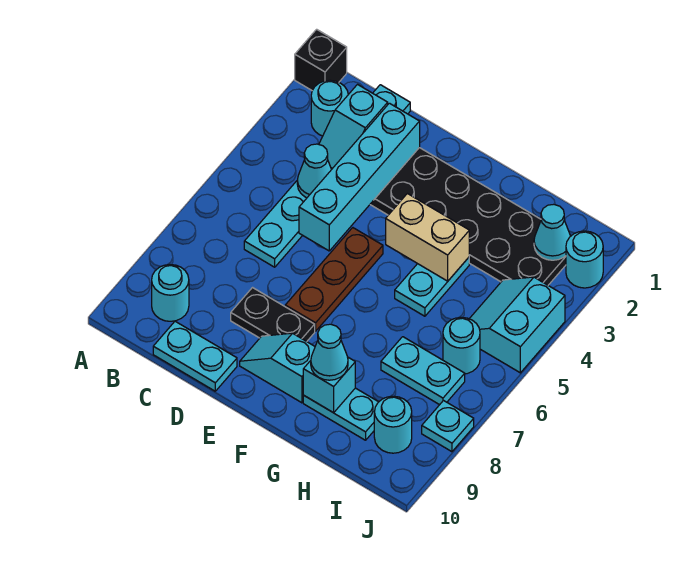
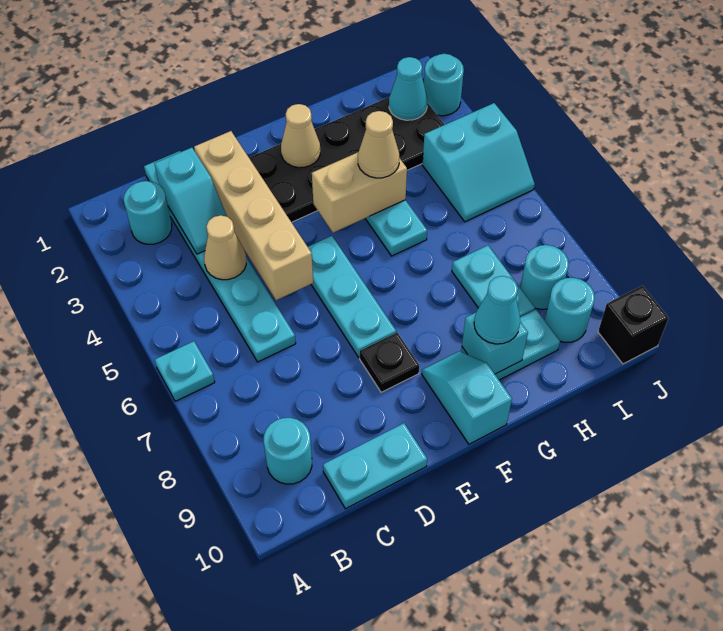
black brick A1 level 1 -> black brick J10 level 1
cyan cone C4 level 2 -> tan cone C4 level 2
cyan brick D2:D5 level 2 -> tan brick D2:D5 level 2
black plate D8:E8 level 1 -> black plate E8 level 1
brown plate E5:E7 level 1 -> cyan plate E5:E7 level 1
cyan slope E9:F9 level 1 top F -> cyan slope F9:F10 level 1 top 10
none -> tan cone F2 level 2
none -> tan cone G4 level 3
cyan plate H7:I7 level 1 -> cyan plate H7:H8 level 1
cyan slope I4:J5 level 1 top J -> cyan slope I4:J5 level 1 top 4
cyan round brick I6 level 1 -> cyan round brick I8 level 1
cyan plate J8 level 1 -> cyan plate A6 level 1

